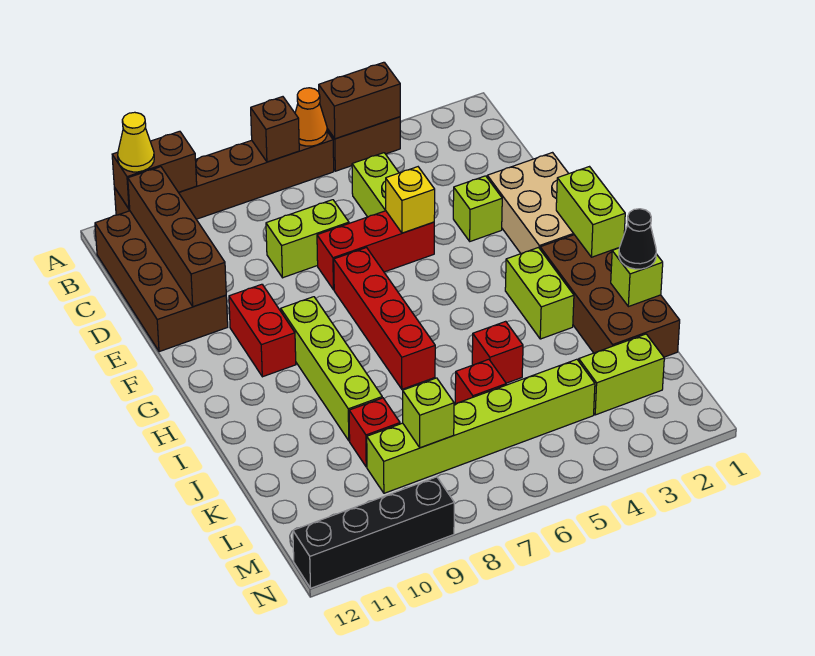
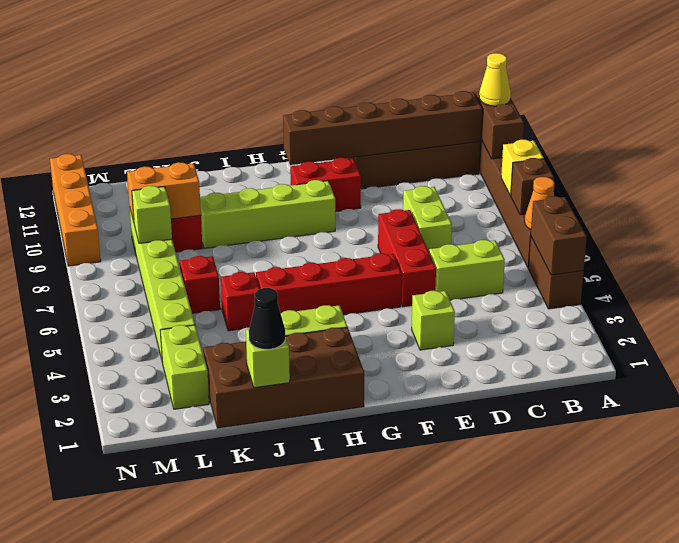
brown brick B11:E11 level 2 -> brown brick B11:G11 level 2
tan brick E1:G2 level 1 -> none
yellow brick E5 level 2 -> yellow brick A8 level 2
red brick F7:I7 level 1 -> red brick F5:I5 level 1
lime brick G1:H1 level 2 -> none
none -> orange brick K9:L9 level 2
black brick N9:N12 level 1 -> orange brick N9:N12 level 1

